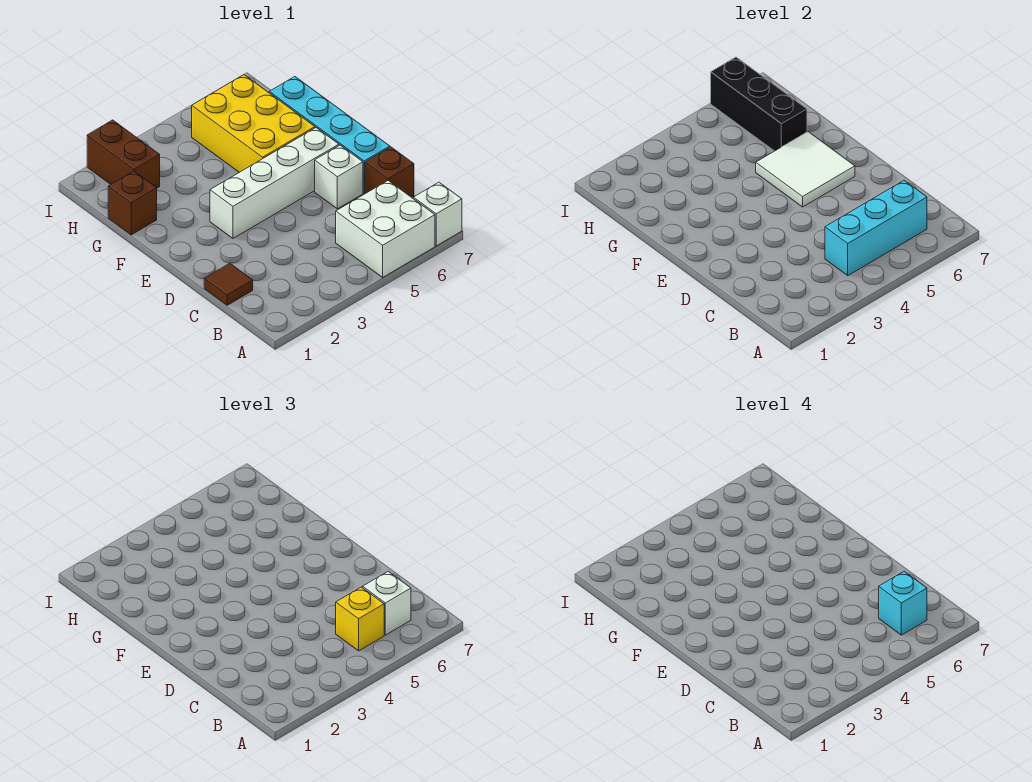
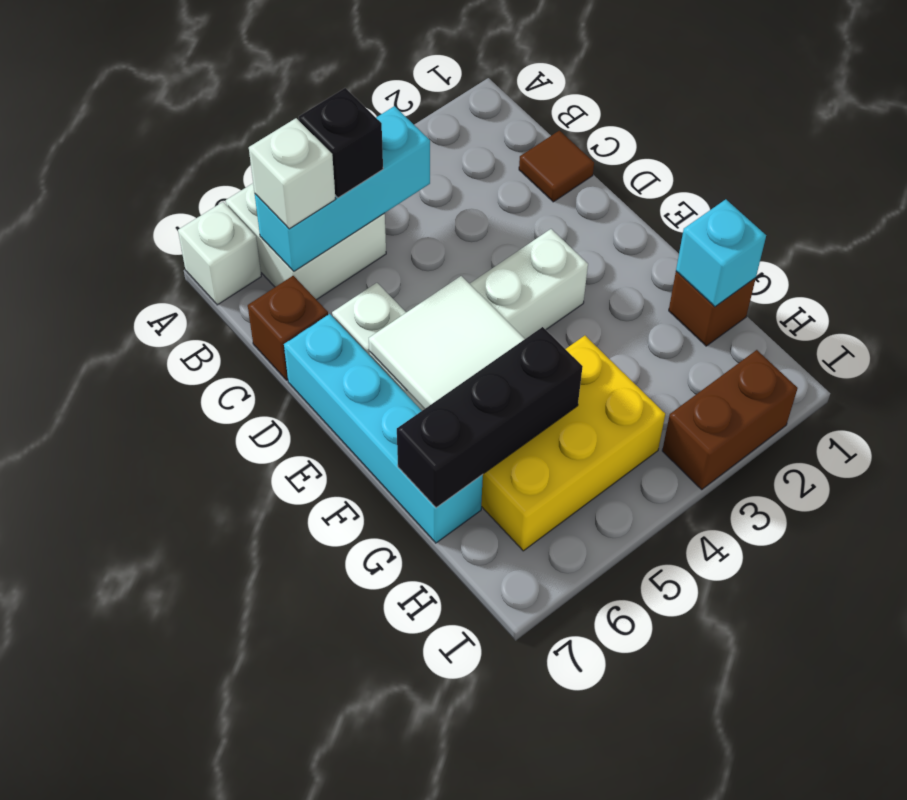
yellow brick B5 level 3 -> black brick B5 level 3
cyan brick B6 level 4 -> cyan brick G1 level 2
yellow brick F5:H6 level 1 -> yellow brick G4:H6 level 1
black brick G6:I6 level 2 -> black brick G5:G7 level 2
brown brick H2:I2 level 1 -> brown brick I2:I3 level 1

